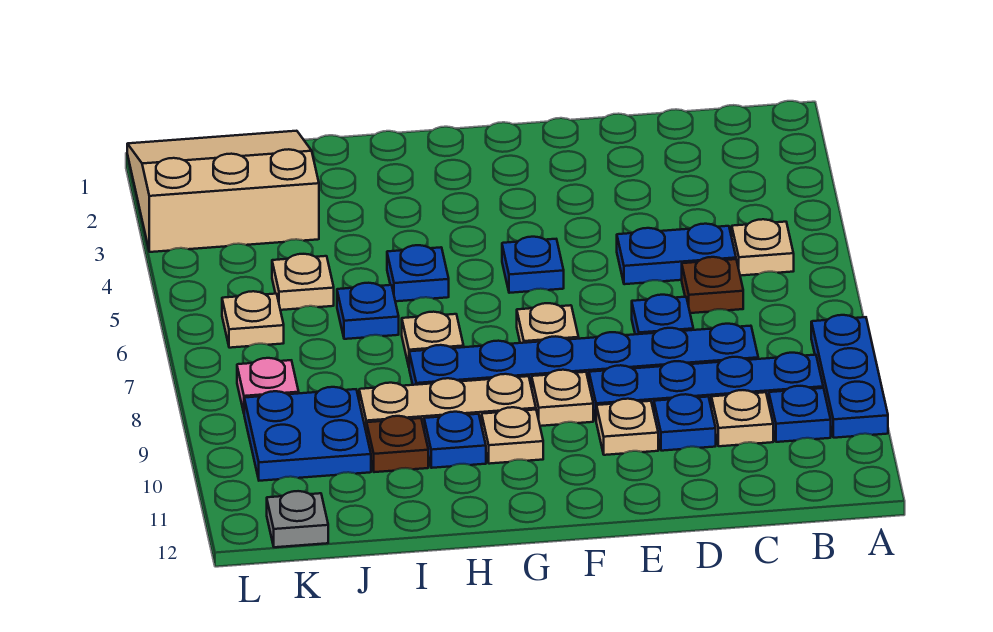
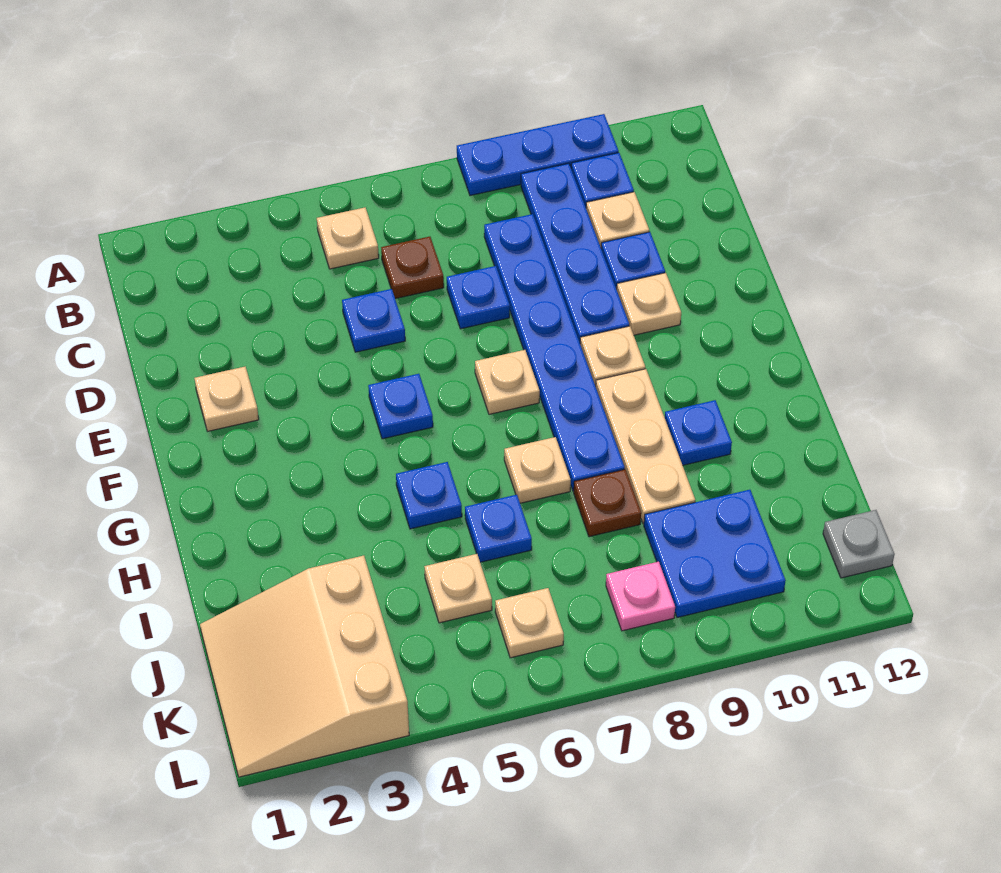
blue plate C5:D5 level 1 -> blue plate D5 level 1
tan plate G10 level 1 -> tan plate E2 level 1
brown plate I10 level 1 -> brown plate I8 level 1

